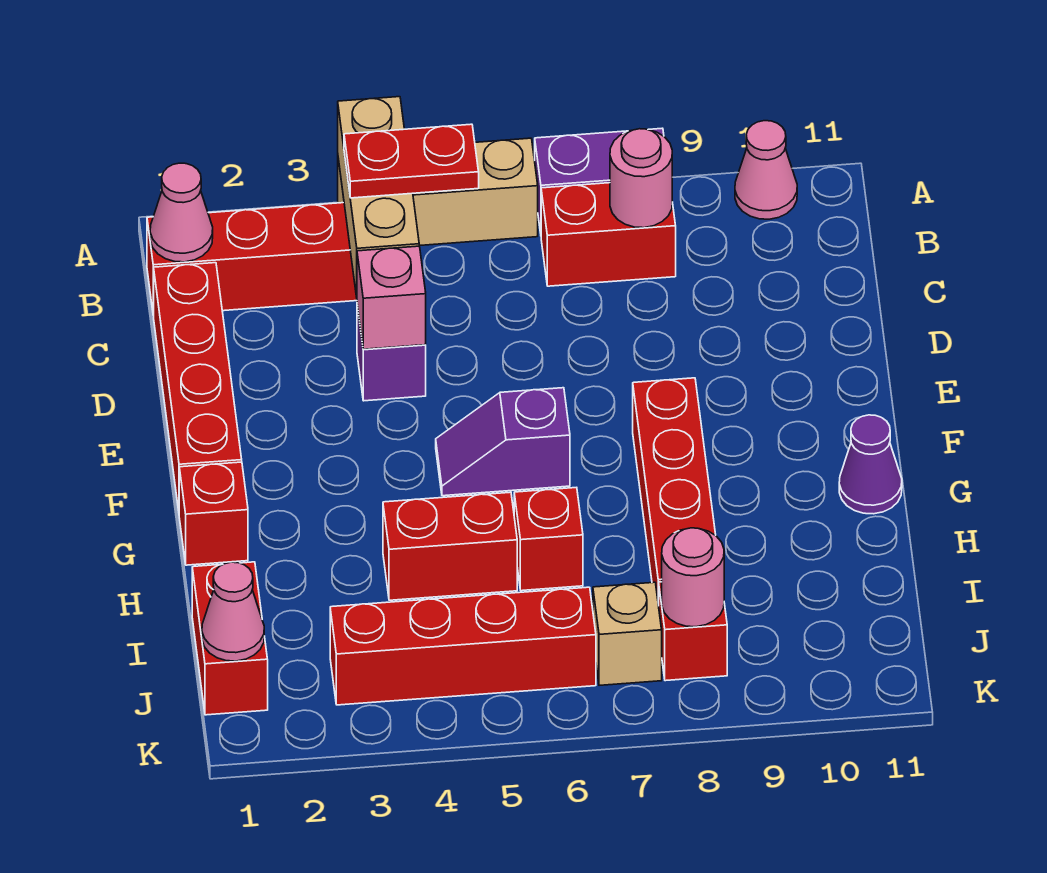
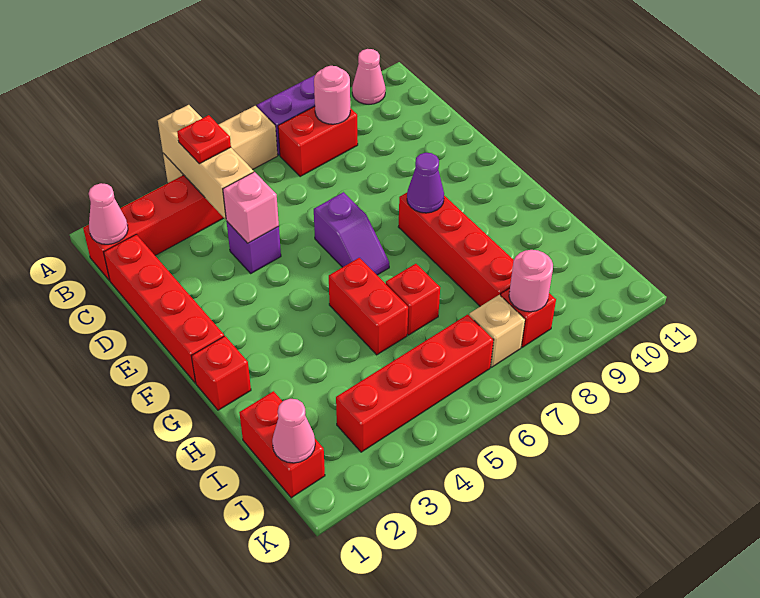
red plate B4:B5 level 3 -> red plate B4 level 3
purple slope F5:F6 level 1 top 6 -> purple slope E6:F6 level 1 top E
purple cone G11 level 1 -> purple cone F8 level 2
red brick H4:H5 level 1 -> red brick G5:H5 level 1

